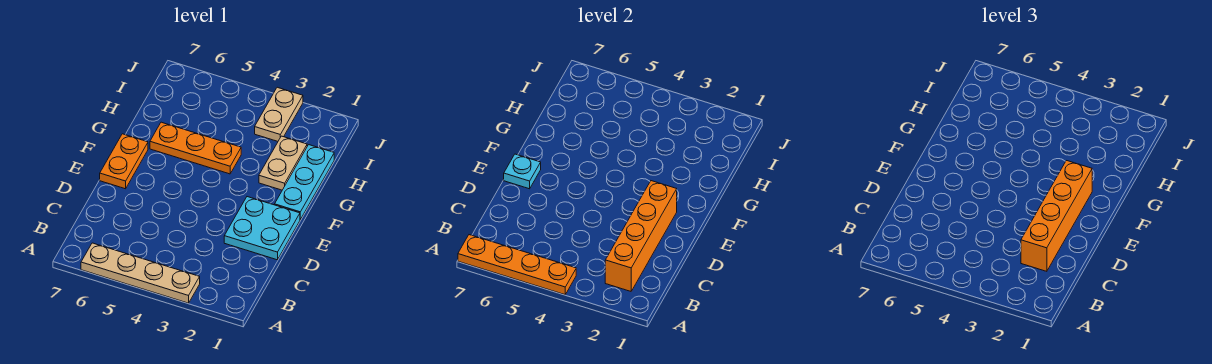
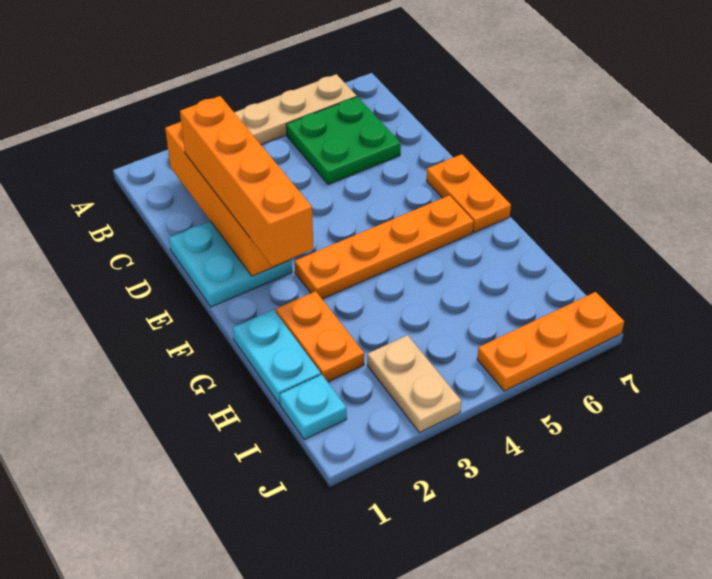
orange plate A4:A7 level 2 -> orange plate F3:F6 level 1
none -> green plate B5:C6 level 1
cyan plate E7 level 2 -> cyan plate I1 level 1
cyan plate F1:H1 level 1 -> cyan plate G1:H1 level 1
tan plate G2:H2 level 1 -> orange plate G2:H2 level 1
orange plate G4:G6 level 1 -> orange plate J5:J7 level 1

